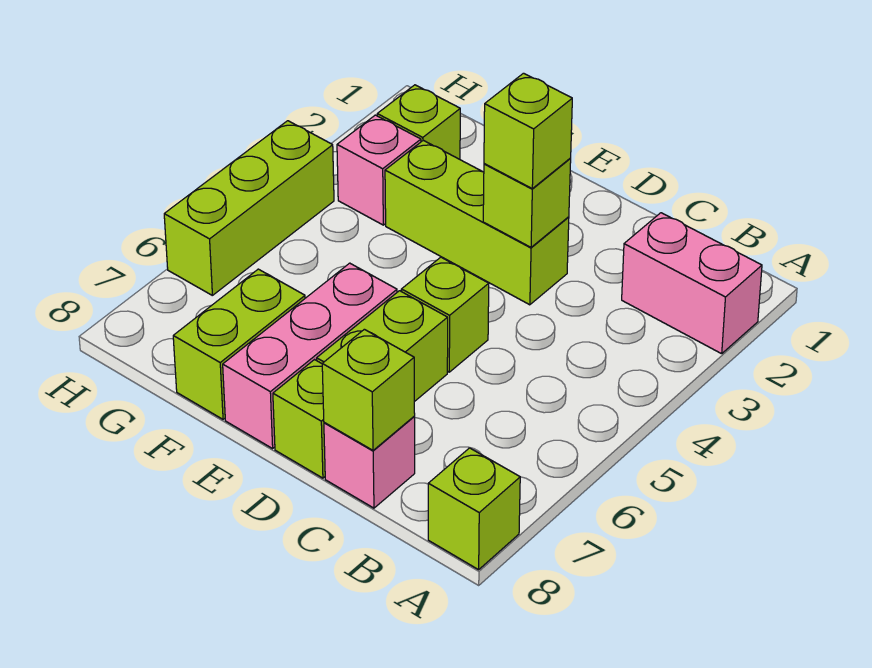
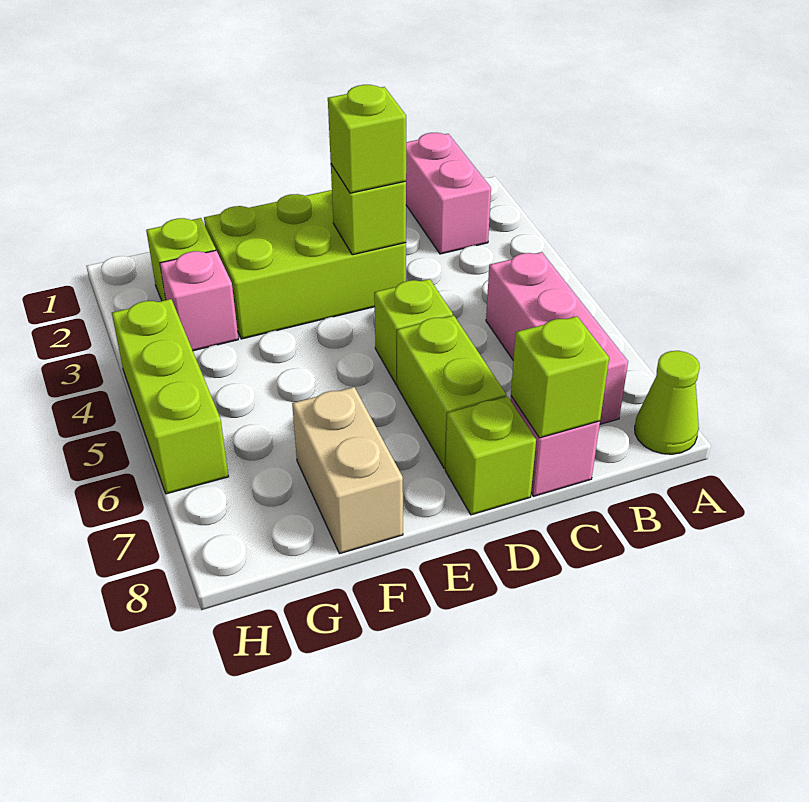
pink brick A2:B2 level 1 -> pink brick B1:B2 level 1
lime brick A8 level 1 -> lime cone A8 level 1
lime brick D3:F3 level 1 -> lime brick D2:F3 level 1
pink brick E6:E8 level 1 -> pink brick B5:B7 level 1
lime brick F7:F8 level 1 -> tan brick F7:F8 level 1

